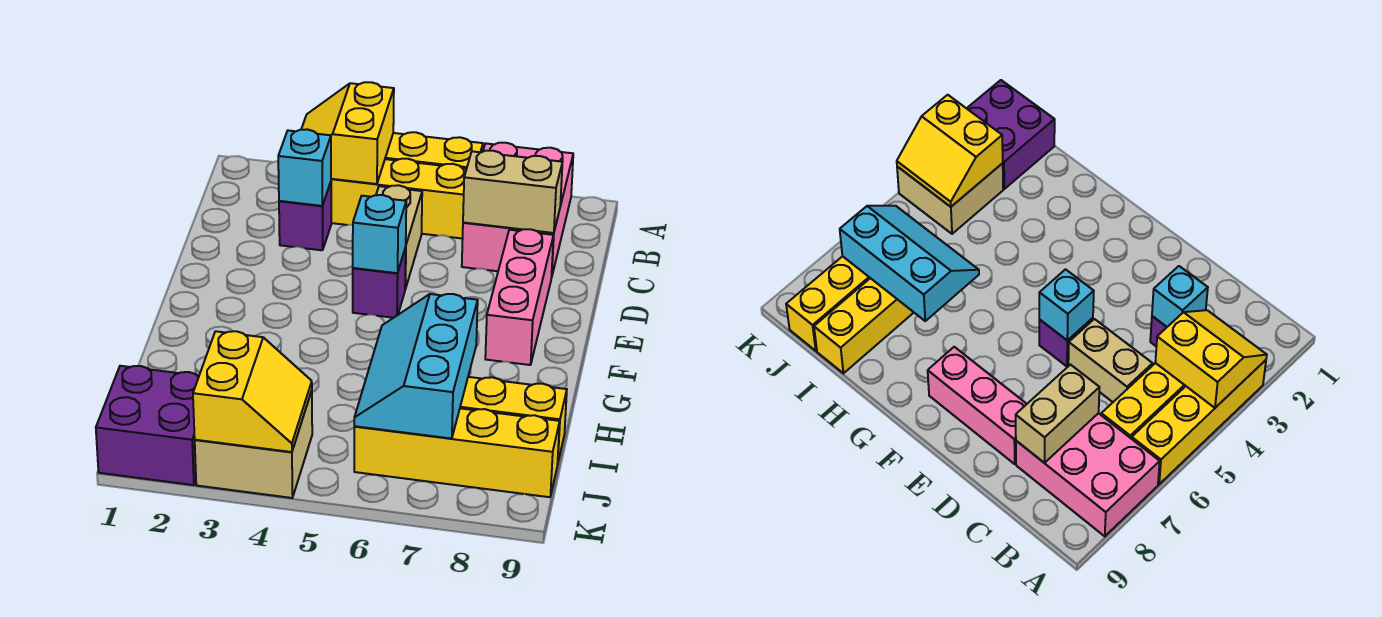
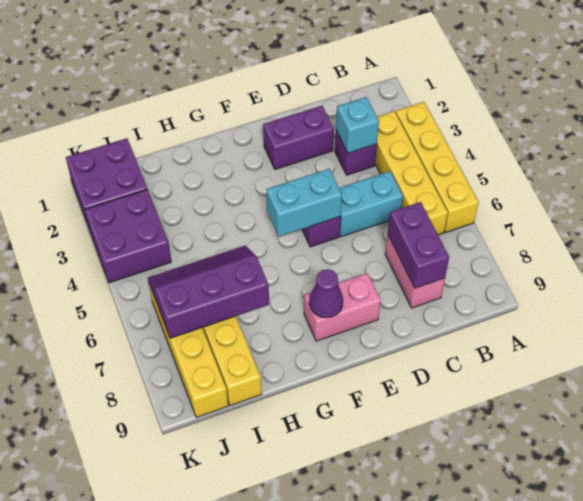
yellow slope A3:B4 level 2 top 4 -> none
pink brick A7:C8 level 1 -> pink brick C7:C8 level 1
tan brick C5:D5 level 1 -> cyan brick C5:D5 level 1
tan brick C7:C8 level 2 -> purple brick C7:C8 level 2
none -> purple brick D2:E2 level 1
pink brick D8:F8 level 1 -> pink brick E8:F8 level 1
cyan brick E5 level 2 -> cyan brick E5:F5 level 2
none -> purple cone F8 level 2
cyan slope H6:J7 level 2 top 7 -> purple slope H6:J7 level 2 top 7
tan brick J3:K4 level 1 -> purple brick J3:K4 level 1
yellow slope J3:K4 level 2 top 3 -> none

